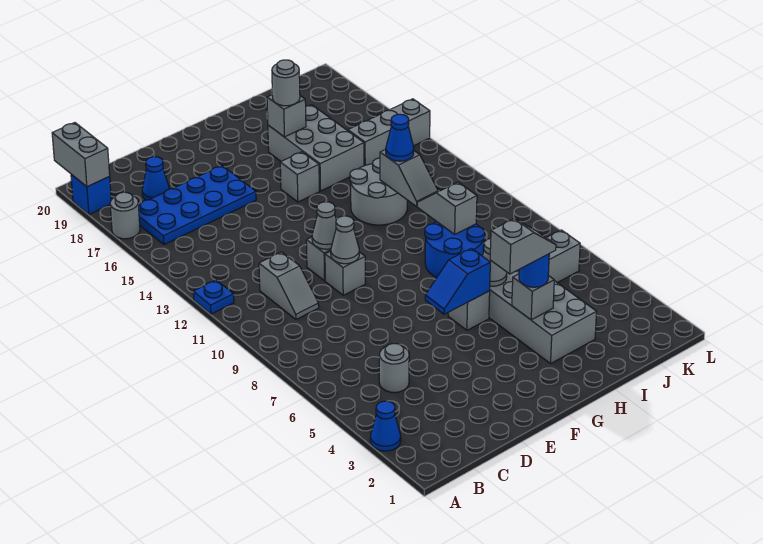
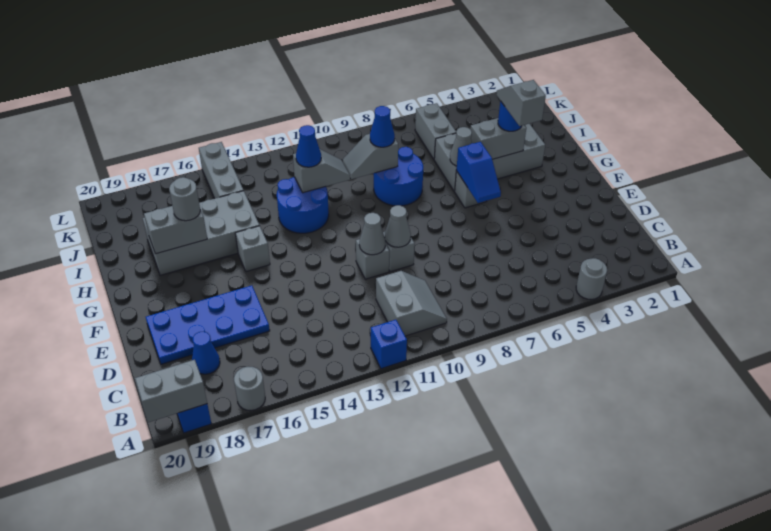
blue cone A3 level 1 -> blue cone I9 level 3
blue plate A12 level 1 -> blue brick A12 level 1
blue plate B16:E17 level 1 -> blue plate D16:E19 level 1
grey round brick C5 level 1 -> grey round brick A4 level 1
grey slope C10:C11 level 1 top 11 -> grey slope B10:C11 level 1 top 11
grey brick H4 level 2 -> grey brick H4:H5 level 2
grey round brick H12:I13 level 1 -> blue round brick H12:I13 level 1
grey brick H15:I17 level 1 -> grey brick H15:I18 level 1
grey brick H17 level 2 -> grey brick H17:H18 level 2

